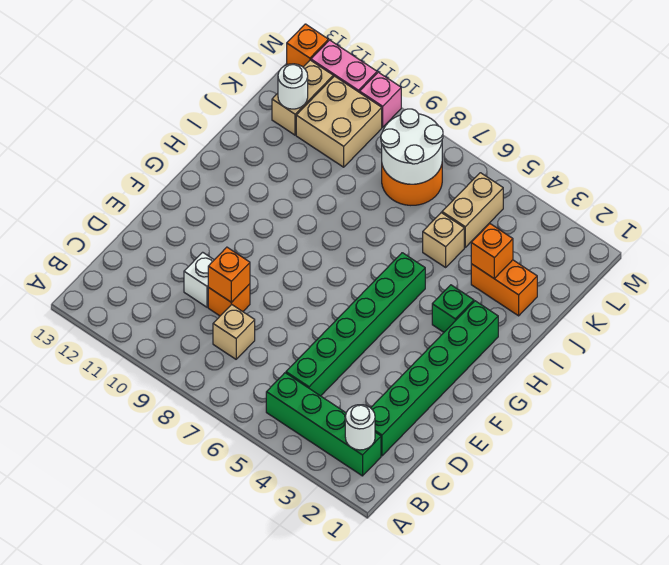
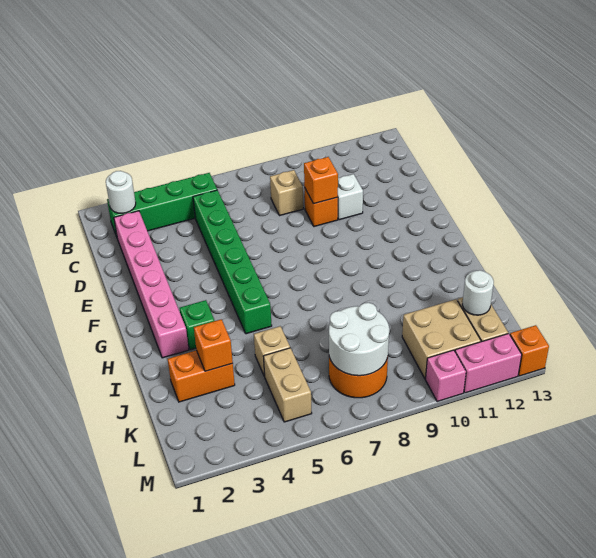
green brick C2:H2 level 1 -> pink brick C2:H2 level 1

